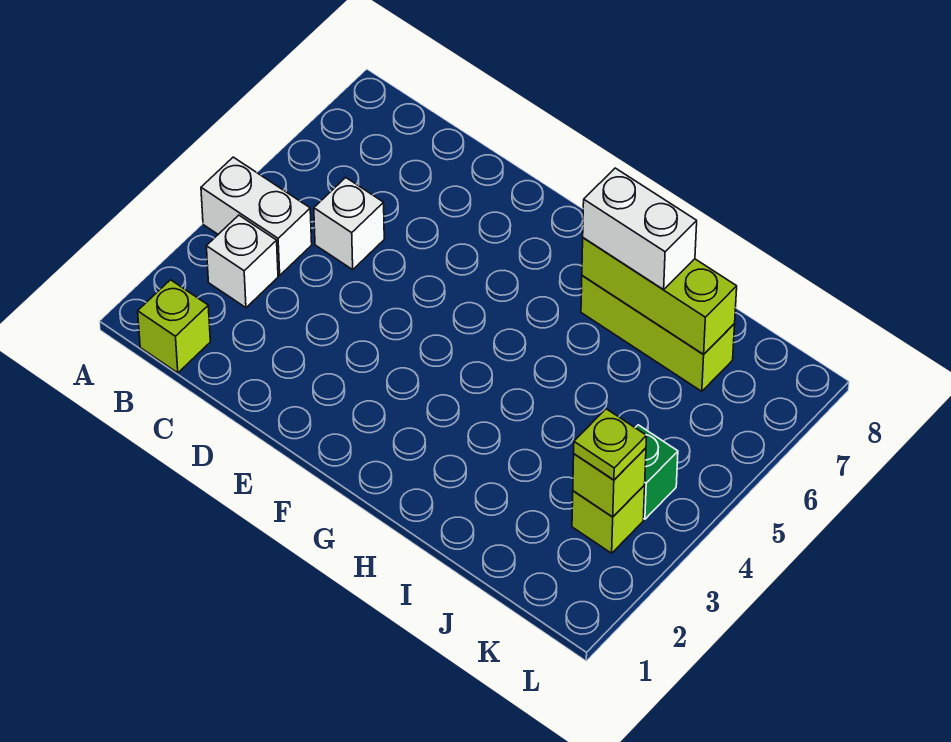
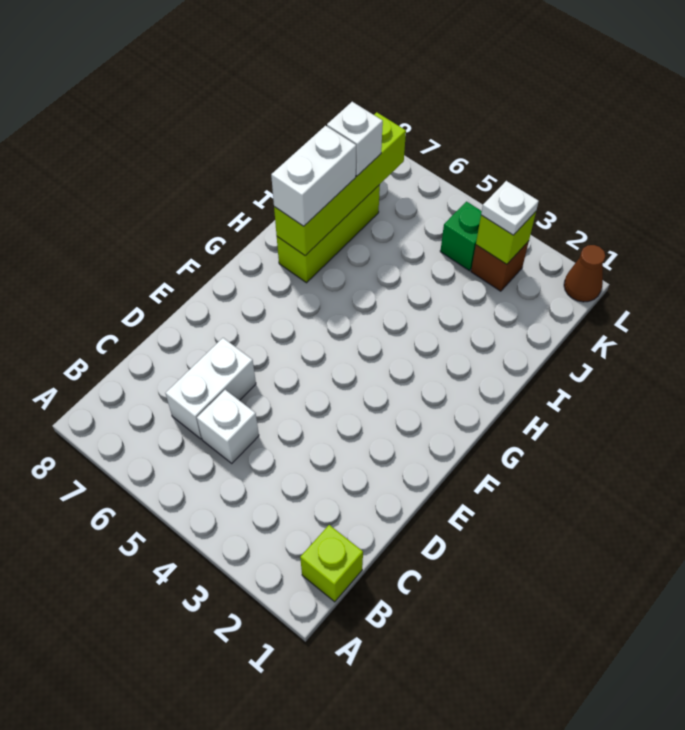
white brick A4:B4 level 1 -> white brick C6:D6 level 1
white brick B3 level 1 -> white brick J7 level 3
lime brick H7:J7 level 2 -> lime brick H7:K7 level 2
lime brick K3 level 1 -> brown brick K3 level 1
lime plate K3 level 3 -> white plate K3 level 3
none -> brown cone L1 level 1

